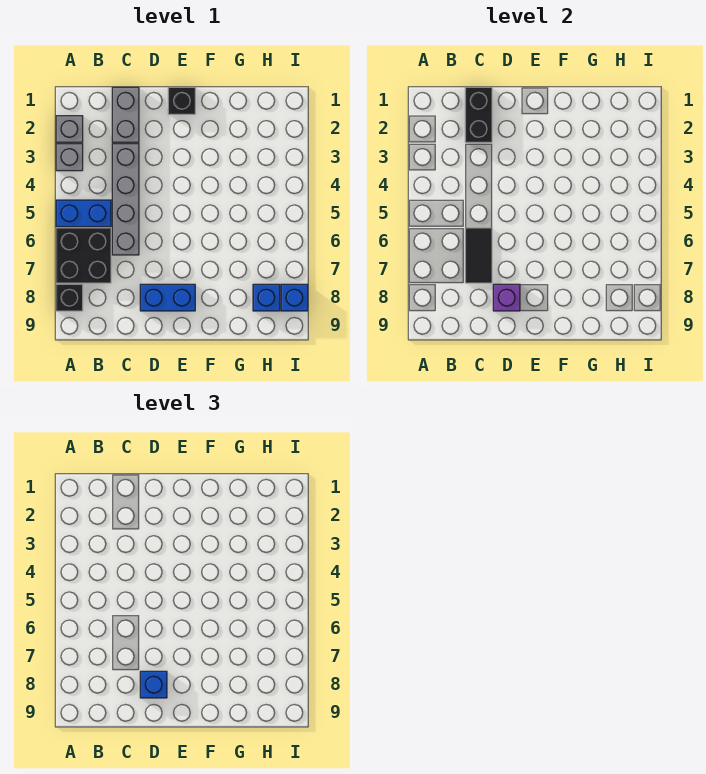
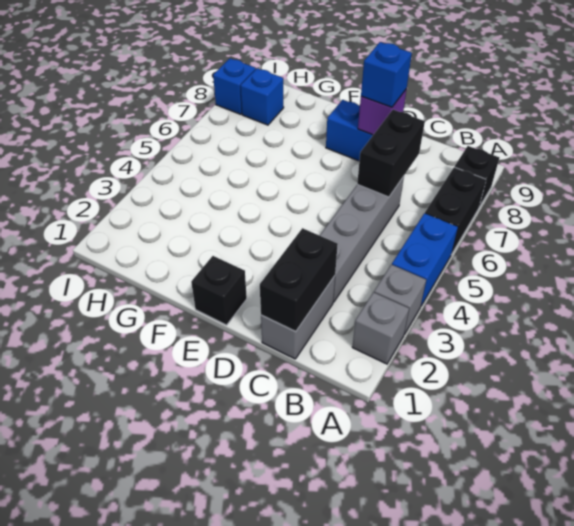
blue brick A5:B5 level 1 -> blue brick A4:A5 level 1
black brick A6:B7 level 1 -> black brick A6:A7 level 1
black tile C6:C7 level 2 -> black brick C6:C7 level 2

